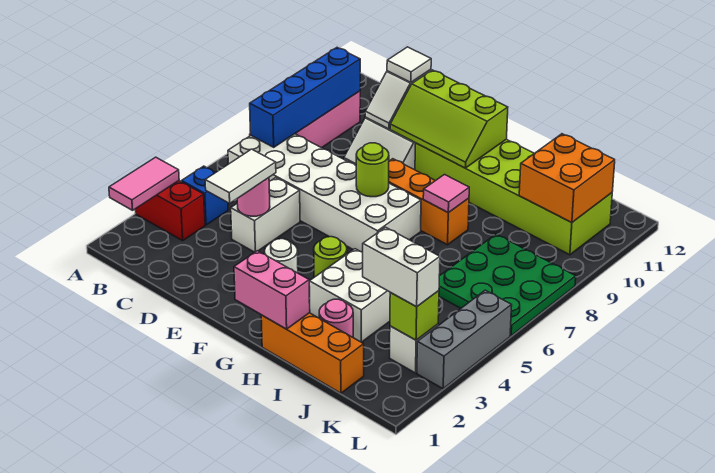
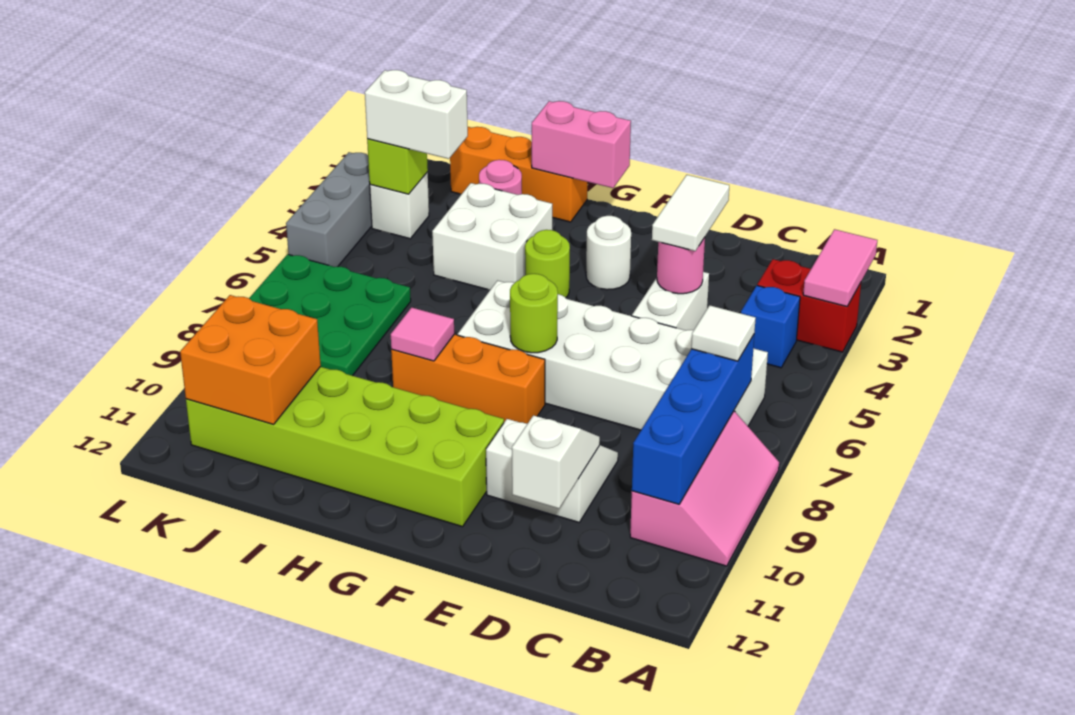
white tile D11 level 3 -> white tile B7 level 3
lime slope E10:G11 level 2 top 11 -> none

